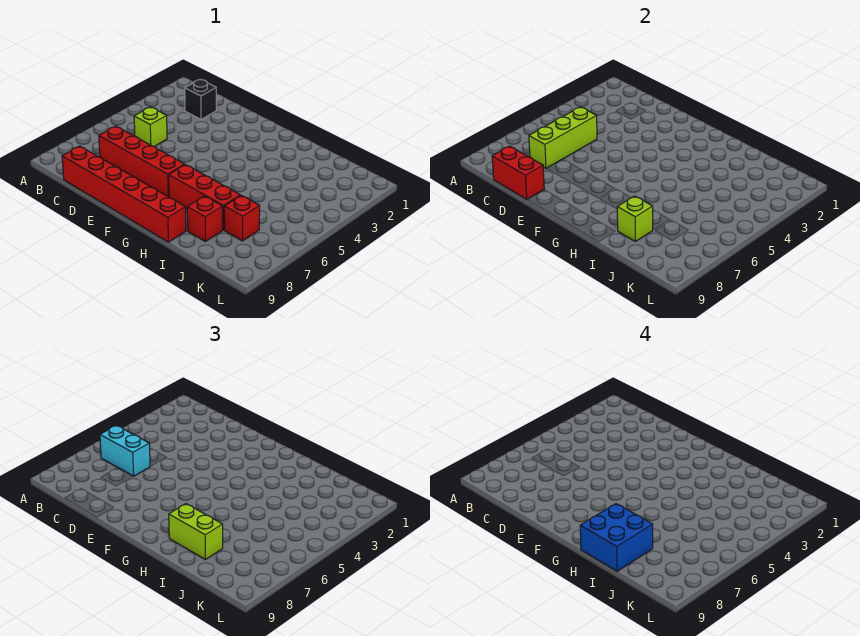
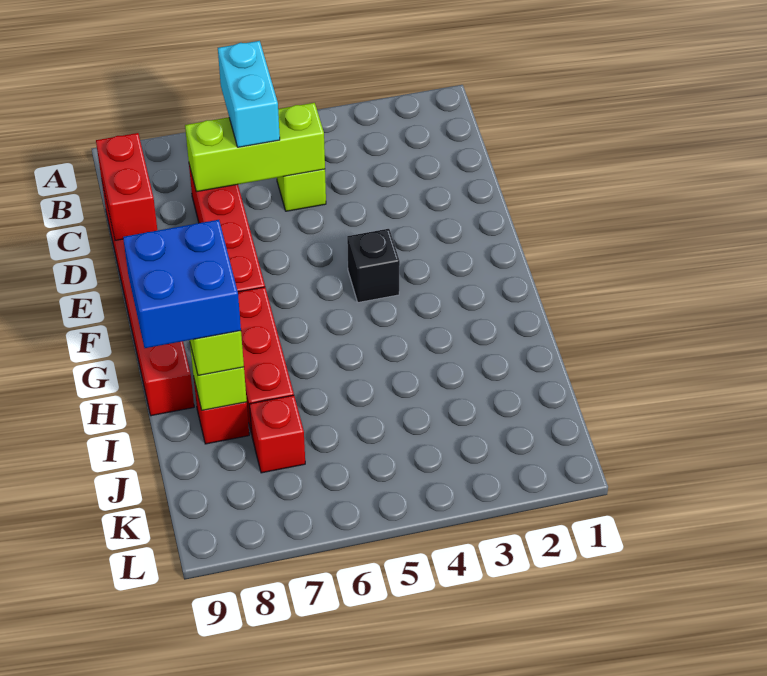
black brick C2 level 1 -> black brick F4 level 1

